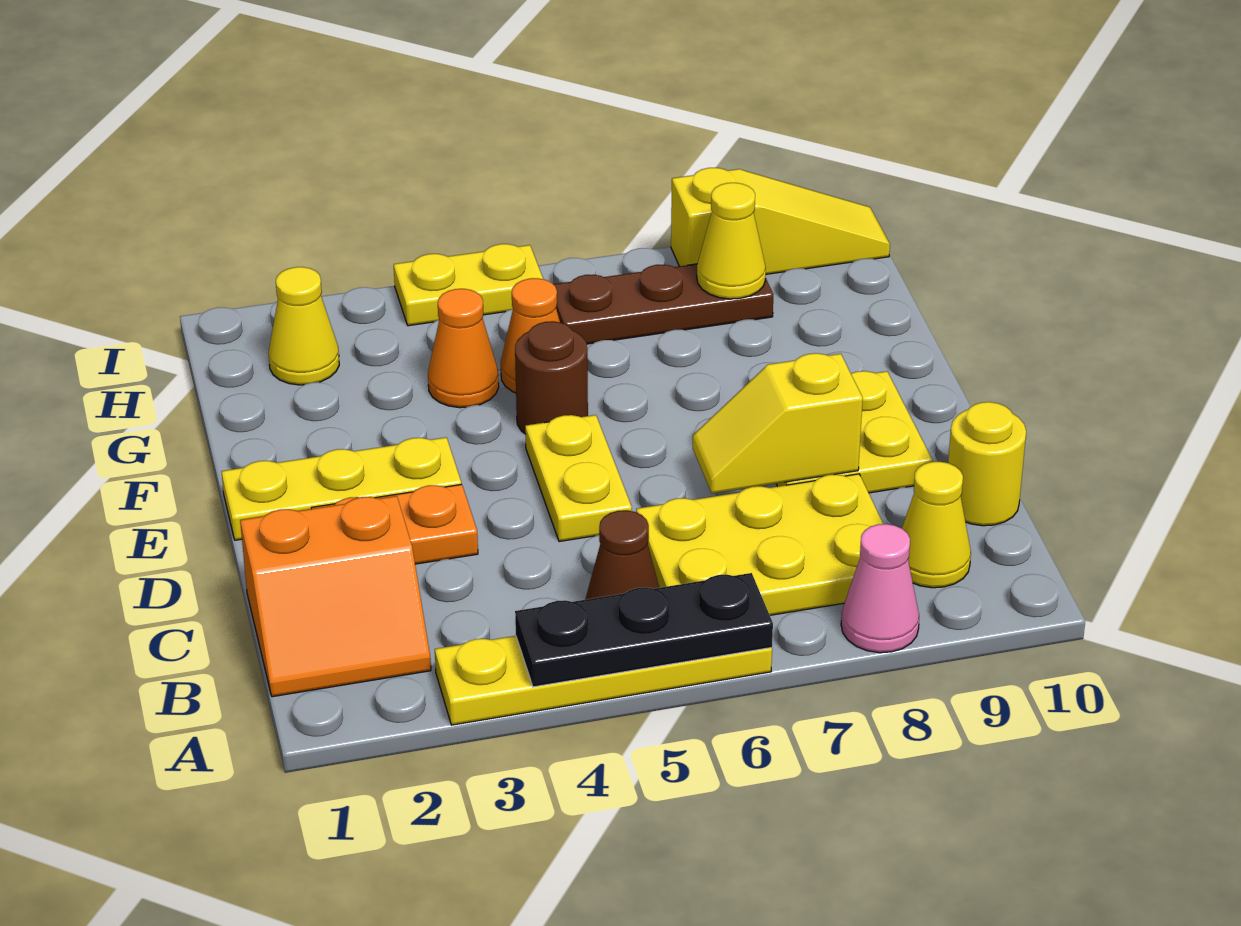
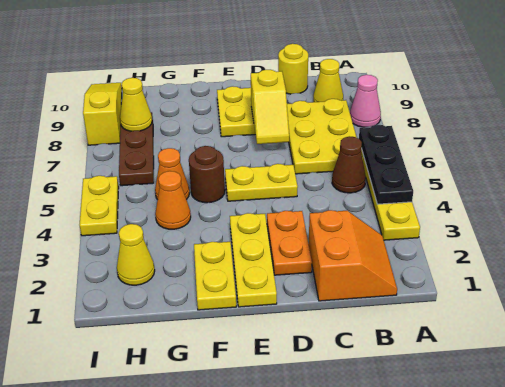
none -> yellow plate F1:F2 level 1

